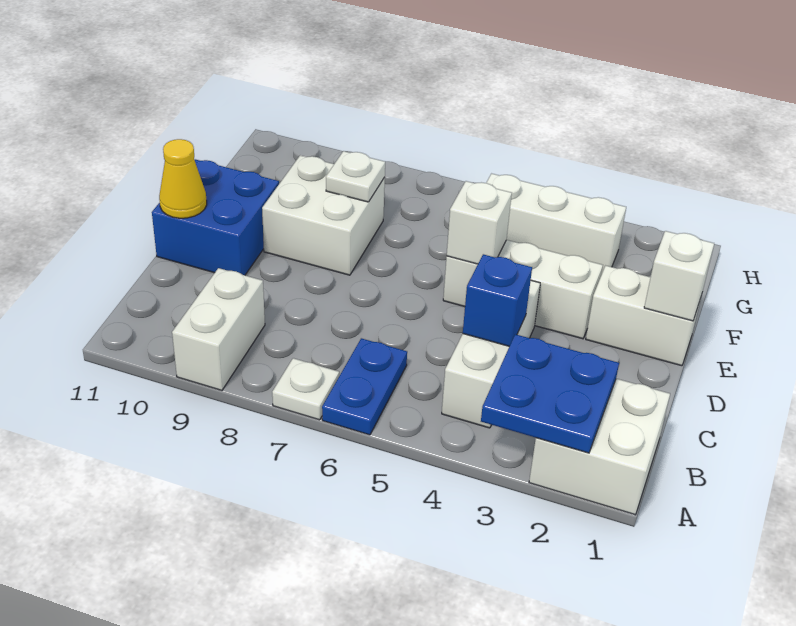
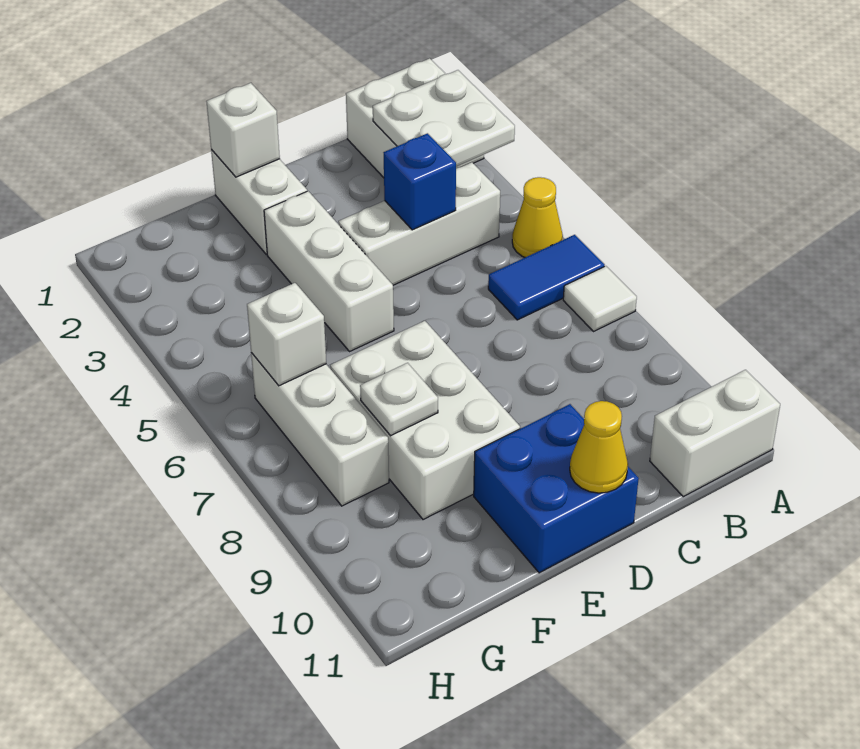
blue plate A2:B3 level 2 -> white plate A2:B3 level 2
none -> yellow cone A5 level 1
blue plate A6:B6 level 1 -> blue tile A6:B6 level 1
white plate A7 level 1 -> white tile A7 level 1
white brick A9:B9 level 1 -> white brick A11:B11 level 1
white brick E5 level 2 -> white brick G6 level 2
white brick E8:F9 level 1 -> white brick E7:F9 level 1
white brick G3:G5 level 1 -> white brick G6:G8 level 1

